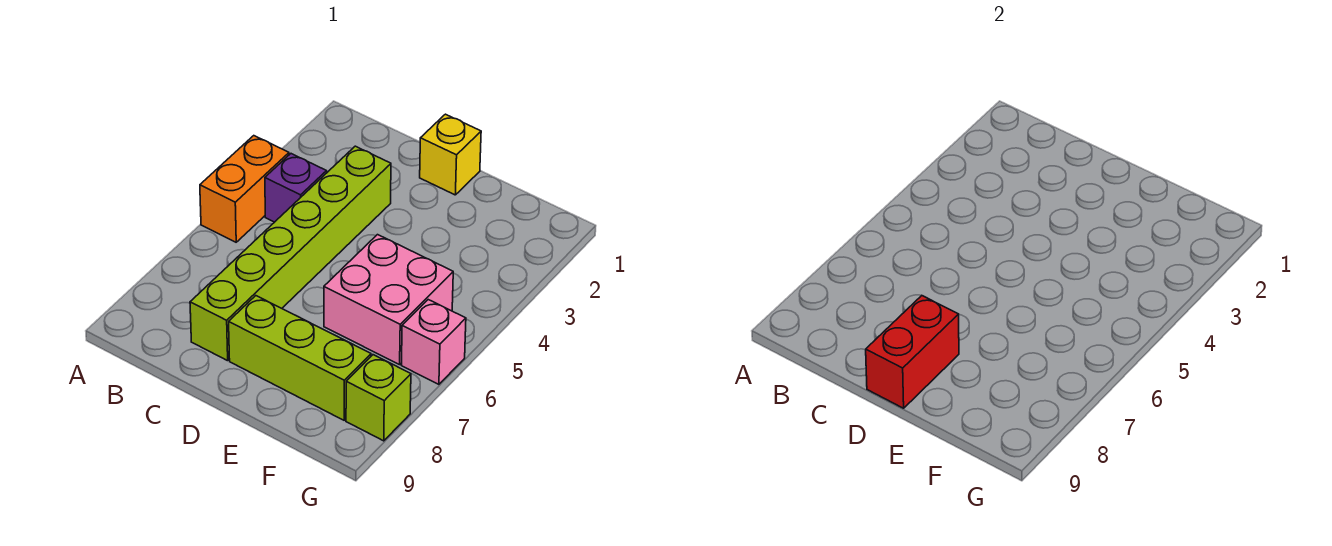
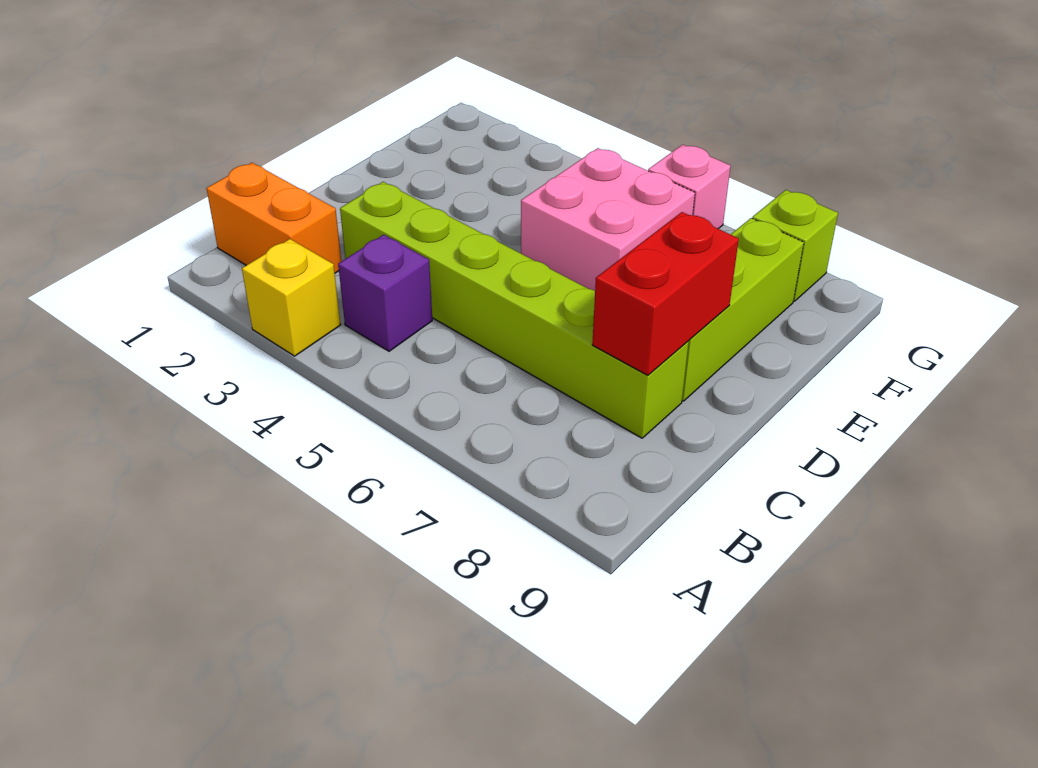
orange brick A4:A5 level 1 -> orange brick B1:B2 level 1
yellow brick D1 level 1 -> yellow brick A3 level 1
red brick D8:D9 level 2 -> red brick C8:D8 level 2

